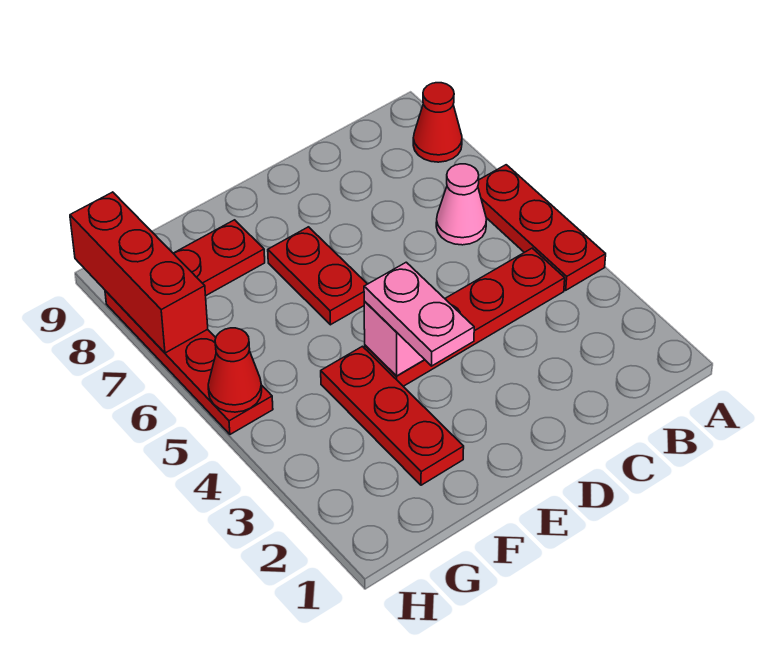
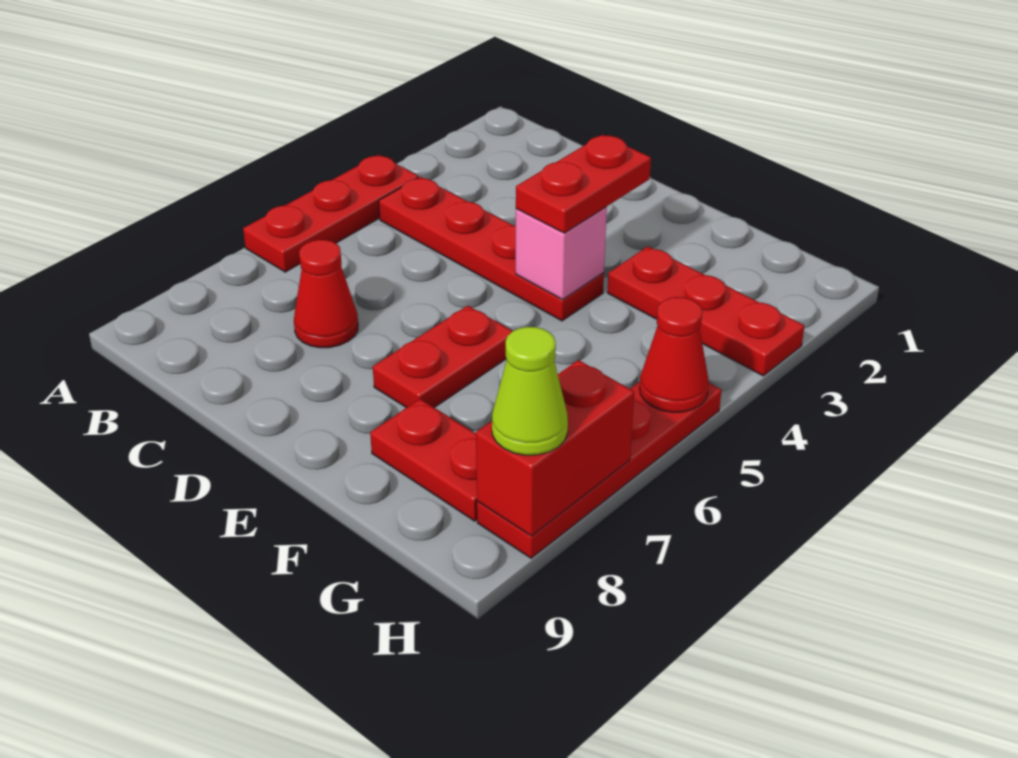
red cone A8 level 1 -> red cone C7 level 1
pink cone B6 level 1 -> none
pink plate E3:E4 level 3 -> red plate E3:E4 level 3
red plate F2:F4 level 1 -> red plate F3:H3 level 1
red brick H7:H9 level 2 -> red brick H7:H8 level 2
none -> lime cone H8 level 3

